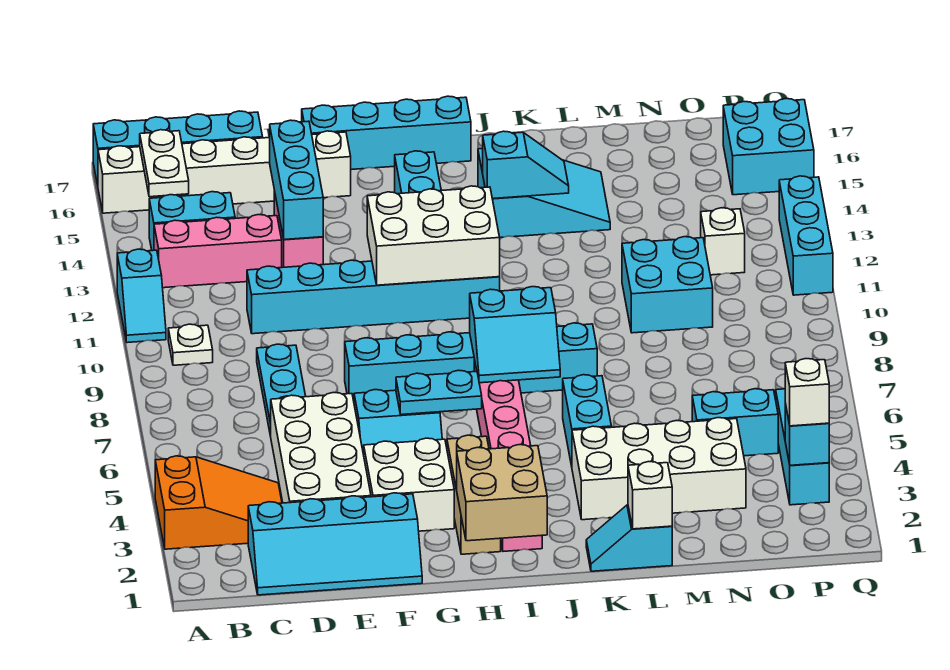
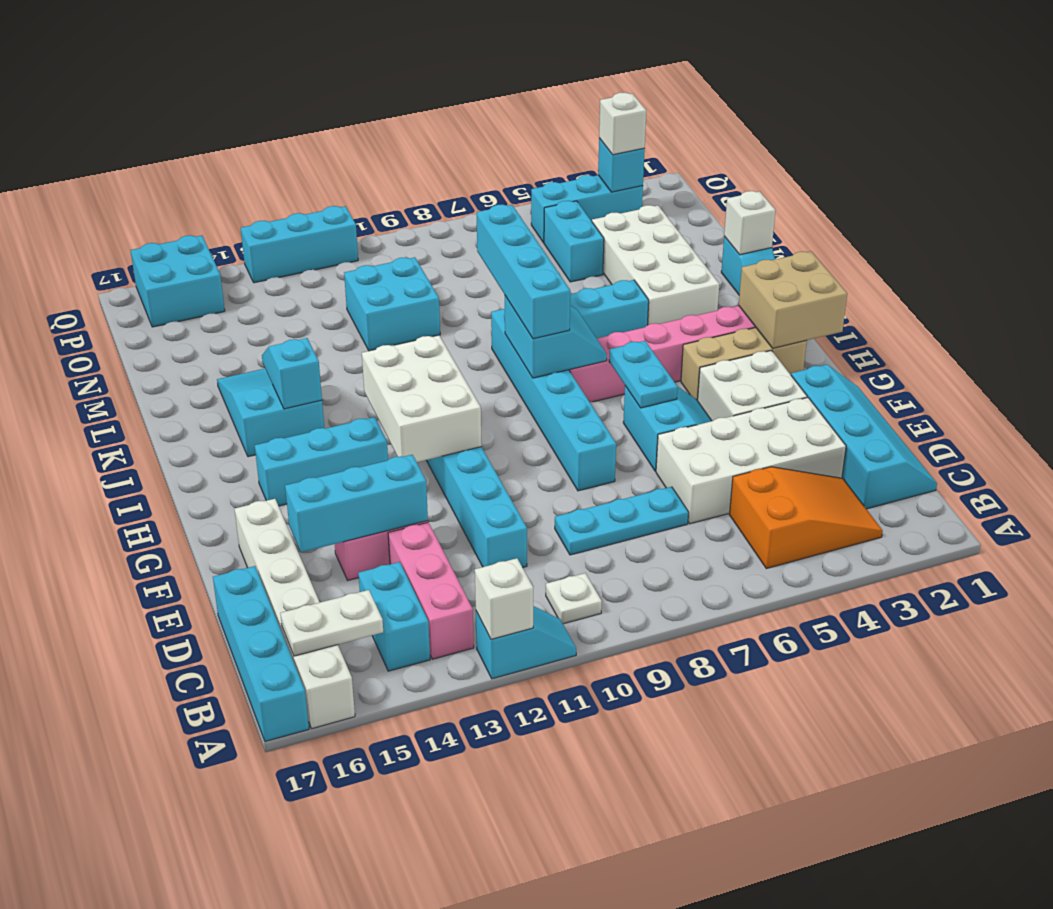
orange slope A3:C4 level 1 top A -> orange slope B3:C5 level 1 top 5
cyan brick F17:I17 level 1 -> cyan brick I8:L8 level 3
white brick O12 level 1 -> white brick A12 level 2

